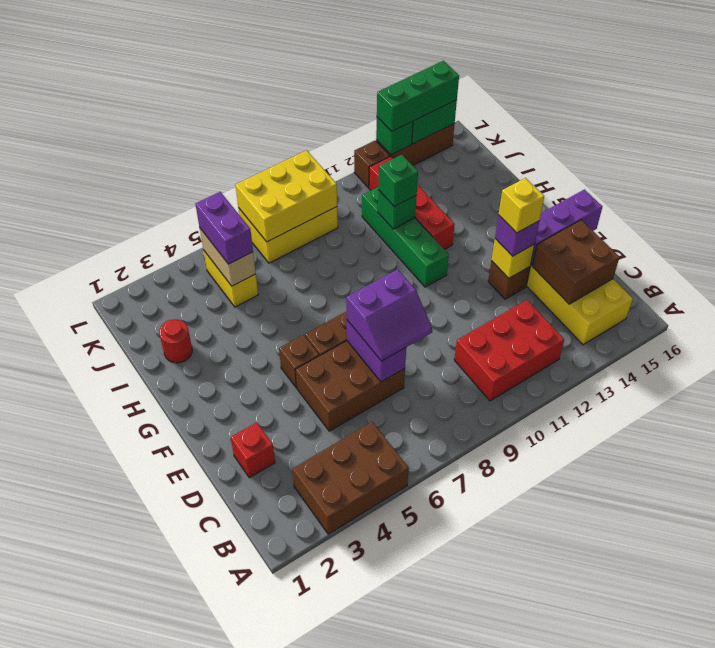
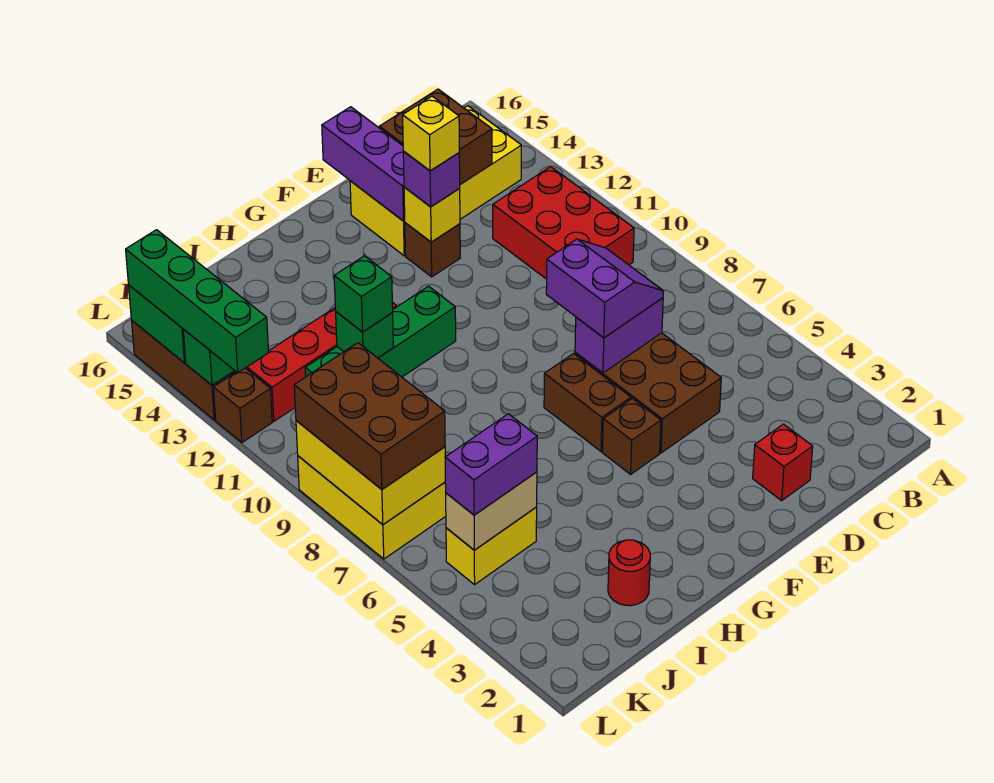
brown brick A3:B5 level 1 -> brown brick K7:L9 level 3
green brick L13:L15 level 3 -> green brick L12:L15 level 3

